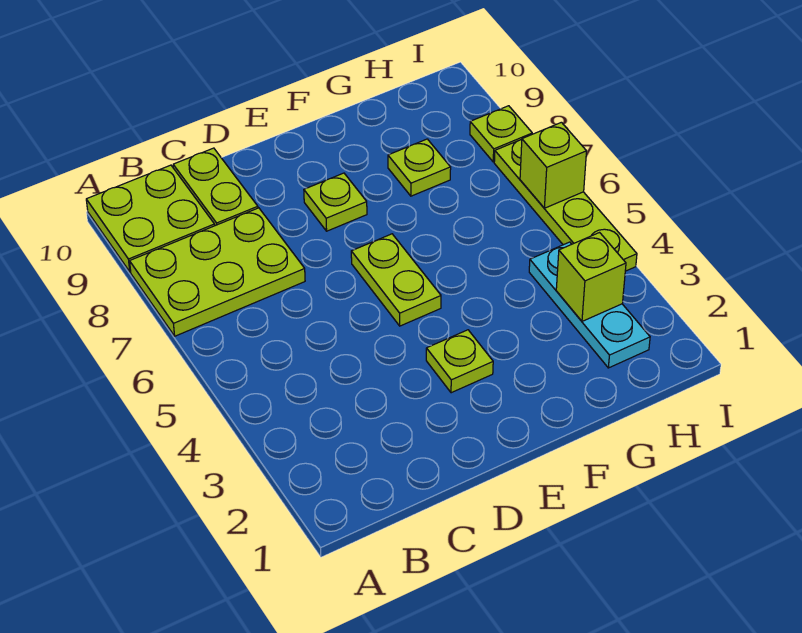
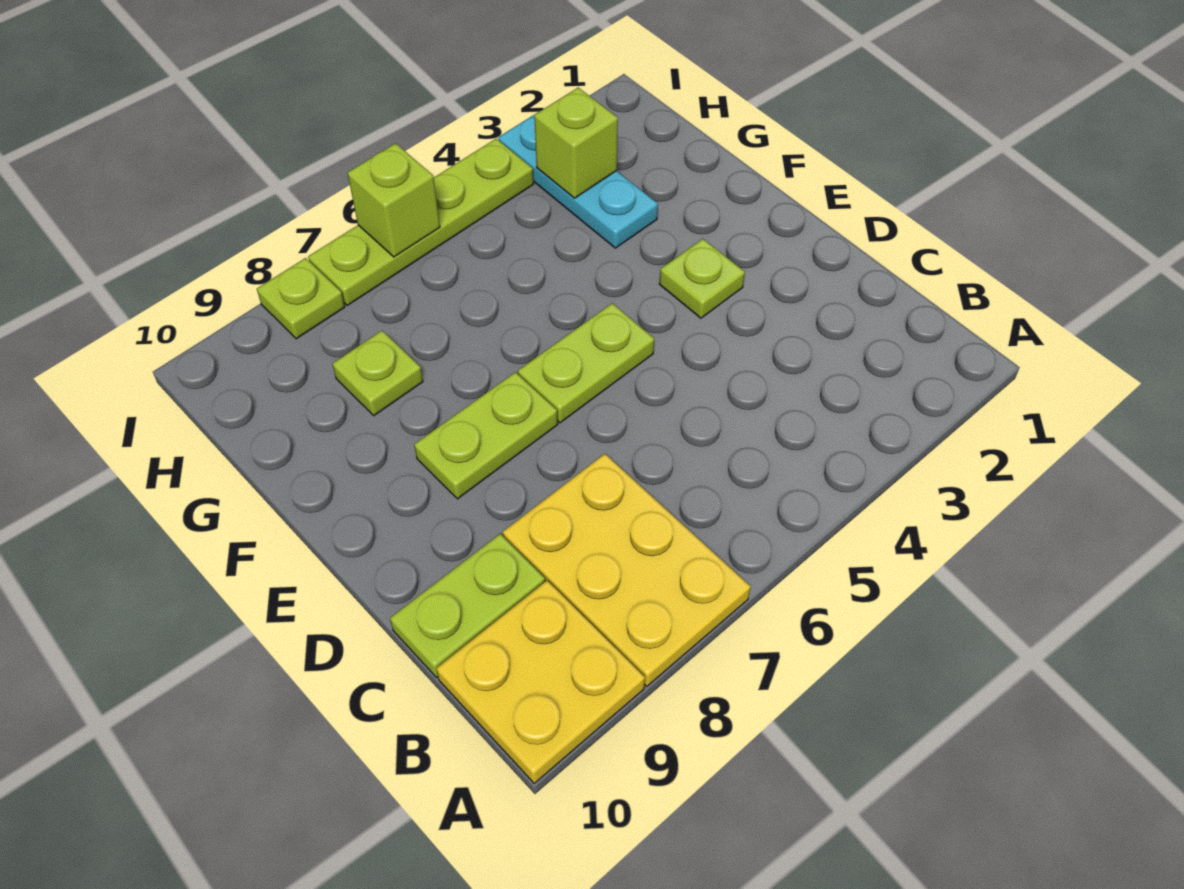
lime plate A7:C8 level 1 -> yellow plate A7:C8 level 1
lime plate A9:B10 level 1 -> yellow plate A9:B10 level 1
lime plate E8 level 1 -> lime plate E7:E8 level 1
cyan plate H2:H4 level 1 -> cyan plate G3:I3 level 1

